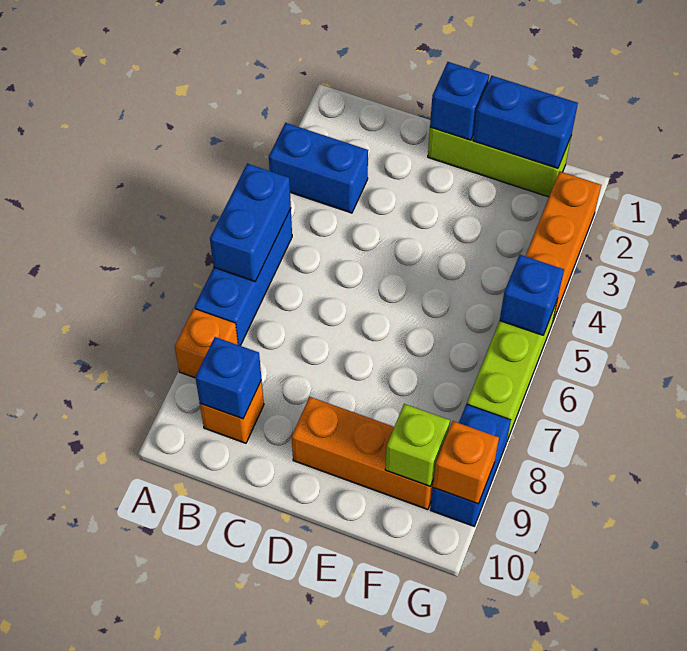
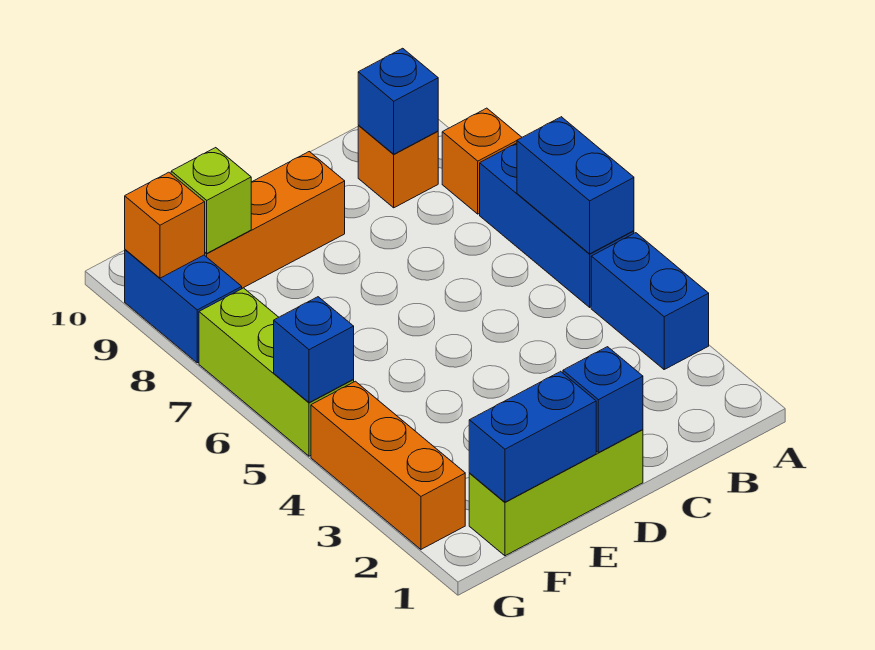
blue brick A3:B3 level 1 -> blue brick A3:A4 level 1

